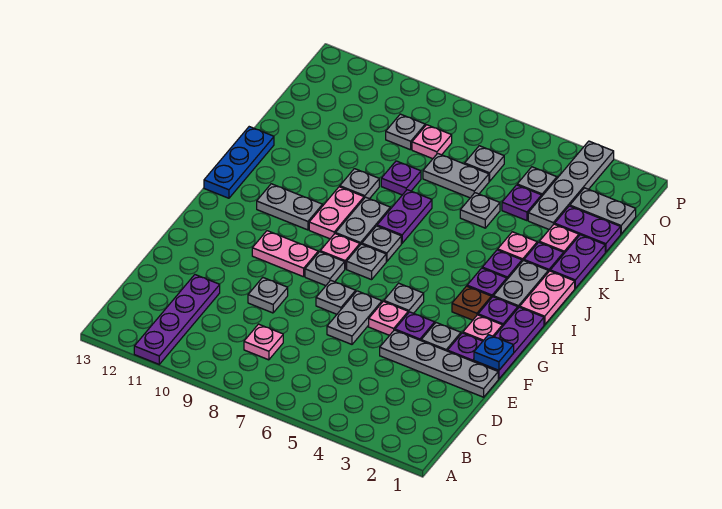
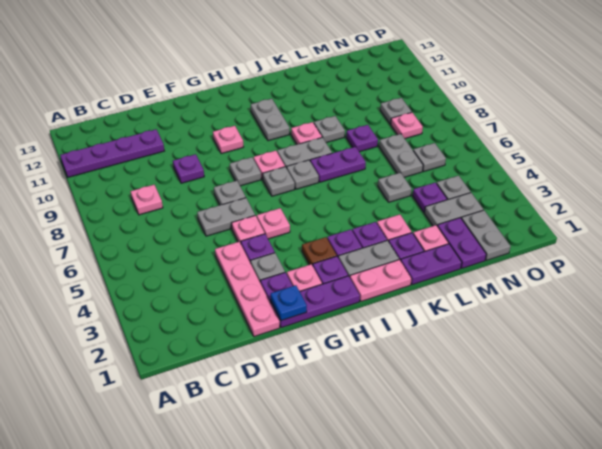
grey plate E1:E4 level 1 -> pink plate E1:E4 level 1
grey plate E9 level 1 -> purple plate E9 level 1
grey plate G5 level 1 -> pink plate G5 level 1
pink plate G9:G10 level 1 -> pink plate G10 level 1
pink plate I9:J9 level 1 -> pink plate J9 level 1
blue plate I13:K13 level 1 -> none
grey plate M3:P3 level 1 -> grey plate M3:N3 level 1

